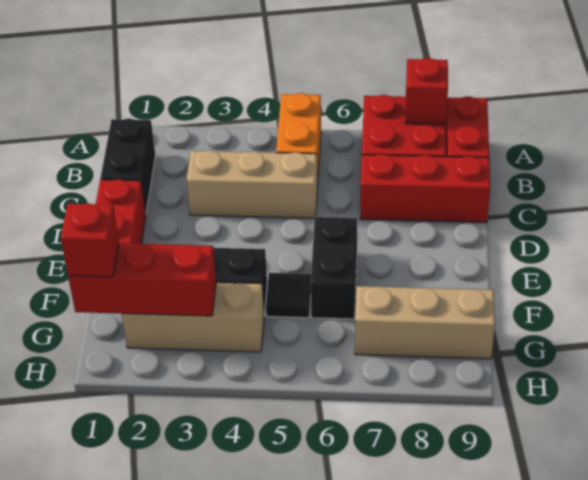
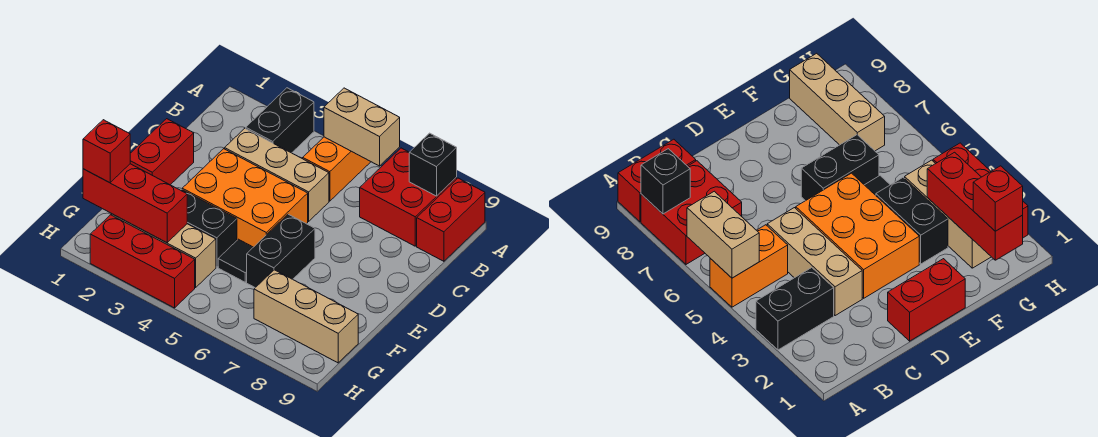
none -> tan brick A5:A6 level 2
red brick A8 level 2 -> black brick A8 level 2
black brick B1:C1 level 1 -> black brick A3:B3 level 1
red brick C7:C9 level 1 -> red brick H2:H4 level 1
none -> orange brick D3:E5 level 1

